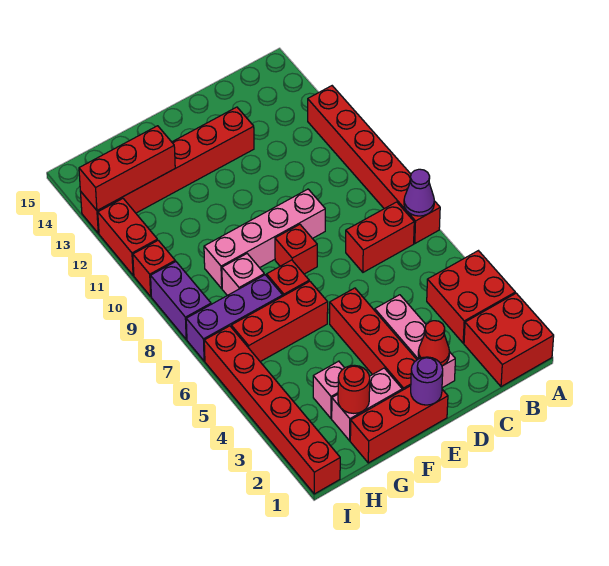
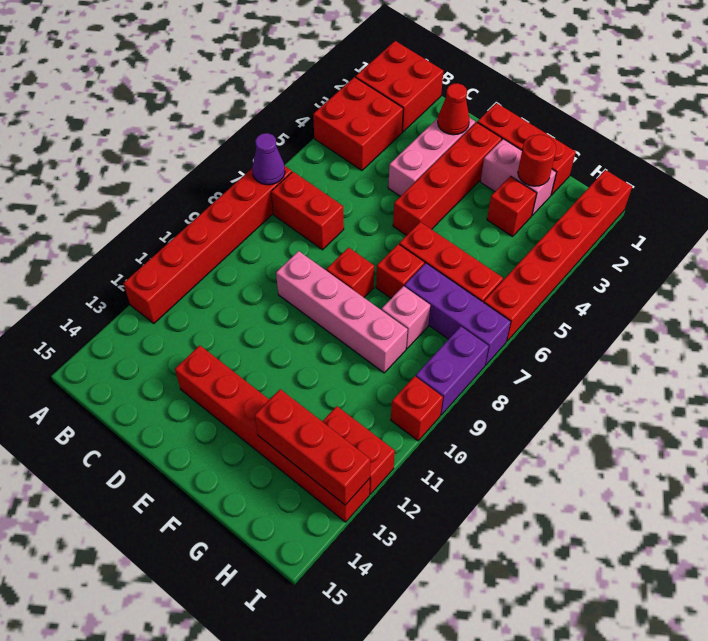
purple round brick E1 level 2 -> none
pink brick G3 level 1 -> red brick G3 level 1
red brick I11:I12 level 1 -> red brick H12:I12 level 1

